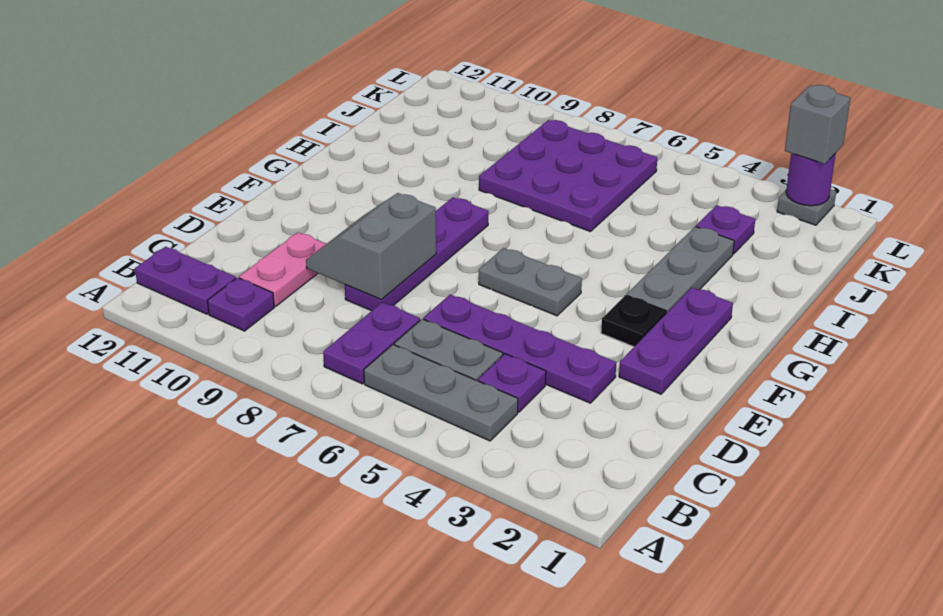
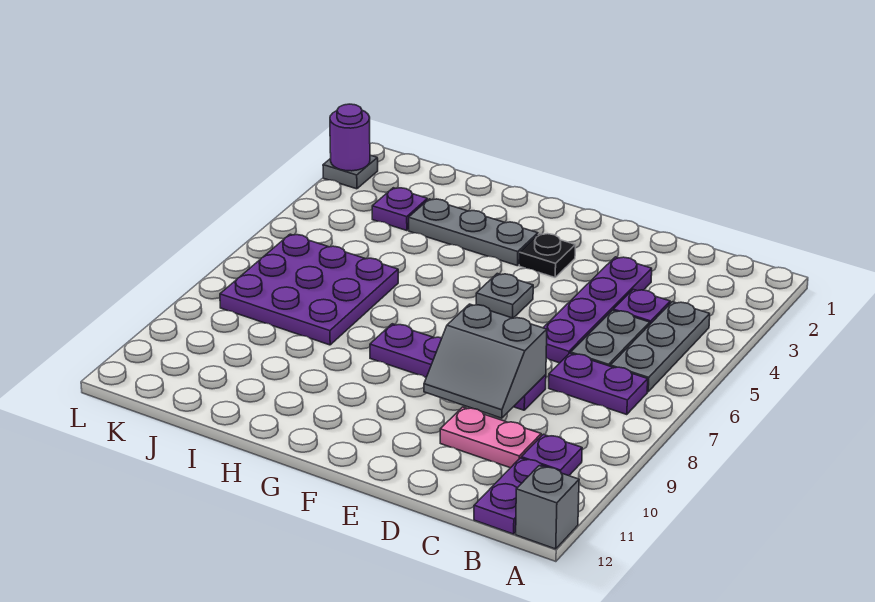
purple plate E2:G2 level 1 -> none
grey plate F5:F6 level 1 -> grey plate F5 level 1
grey brick L2 level 3 -> grey brick A12 level 1

